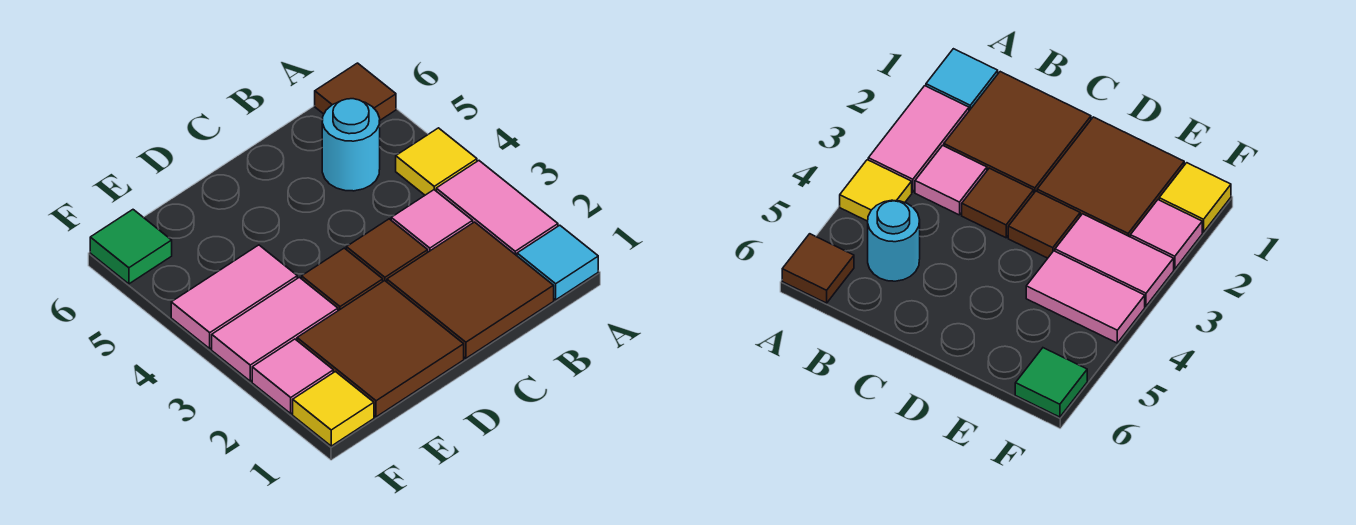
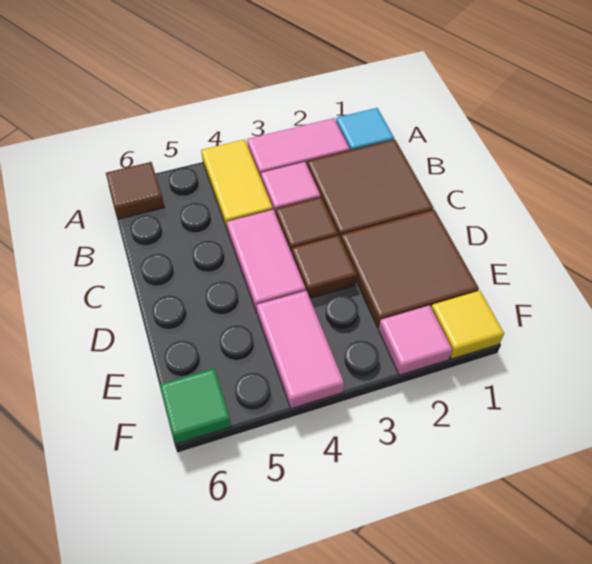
yellow tile A4 level 1 -> yellow tile A4:B4 level 1
cyan round brick B5 level 1 -> none
pink tile E3:F3 level 1 -> pink tile C4:D4 level 1

